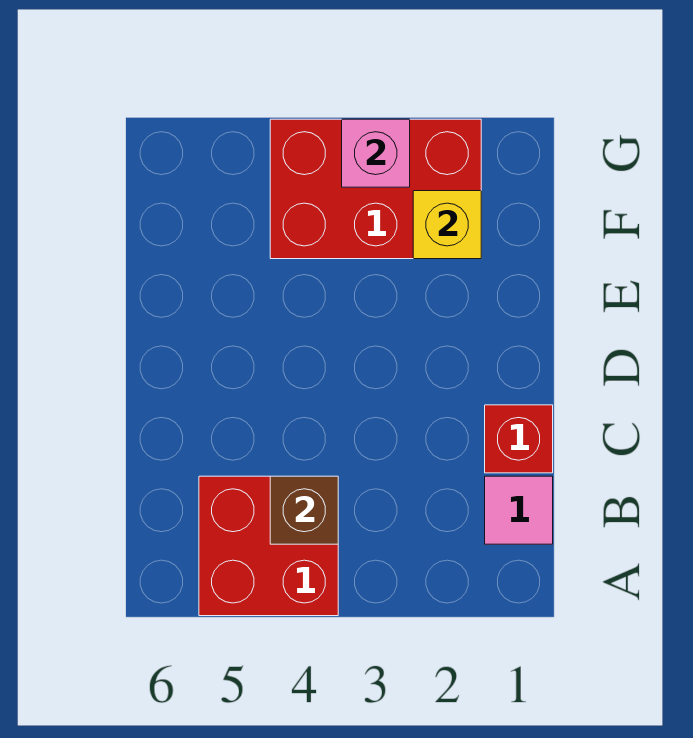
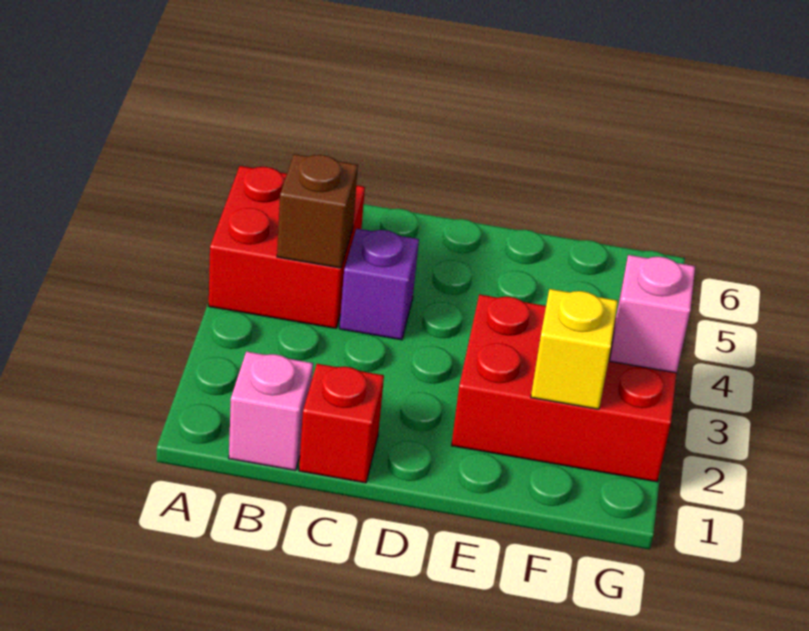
pink tile B1 level 1 -> pink brick B1 level 1
none -> purple brick C4 level 1
red brick F2:G4 level 1 -> red brick E2:G3 level 1

